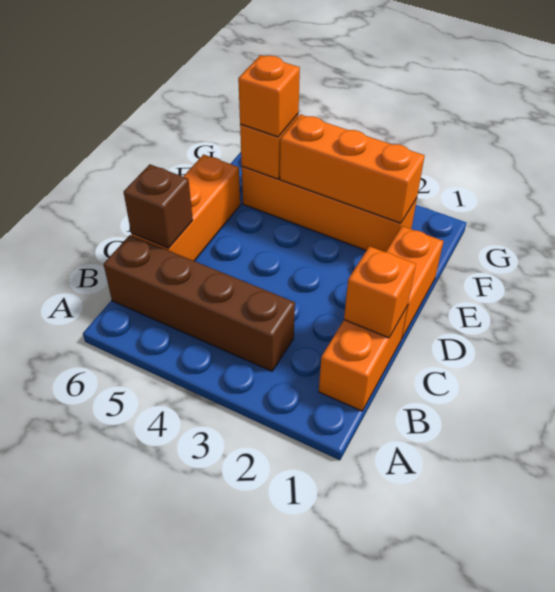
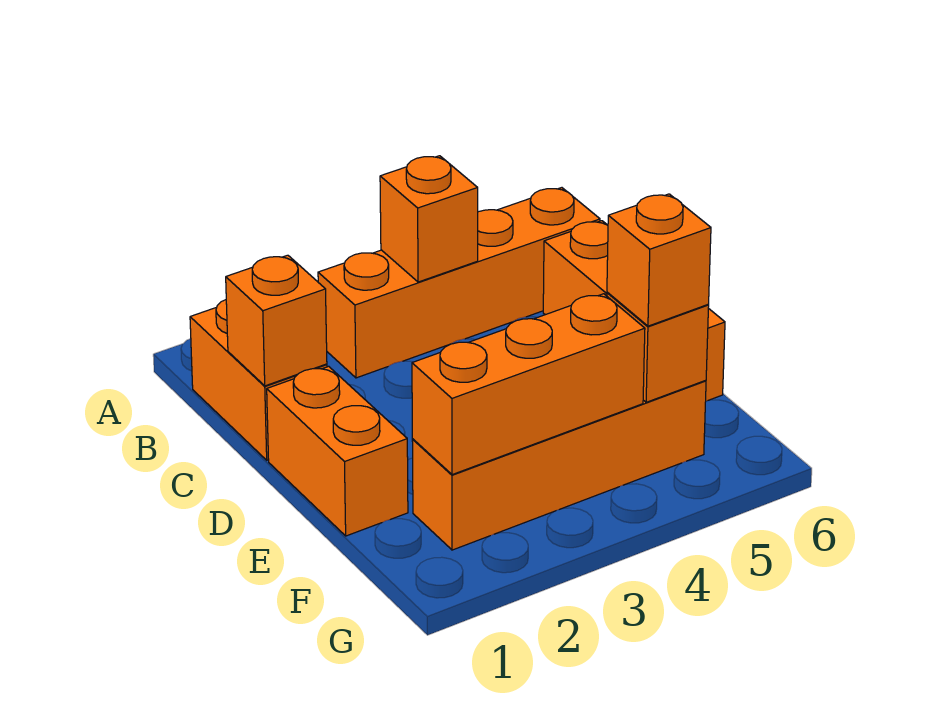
brown brick B3:B6 level 1 -> orange brick B3:B6 level 1
none -> orange brick B4 level 2
brown brick C6 level 2 -> none

